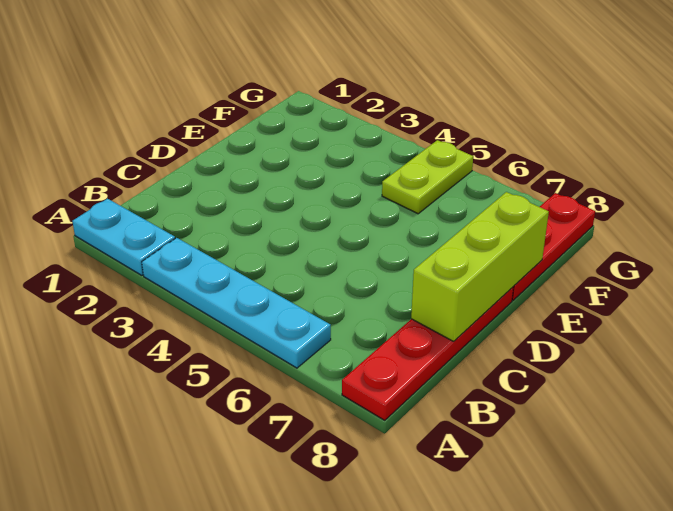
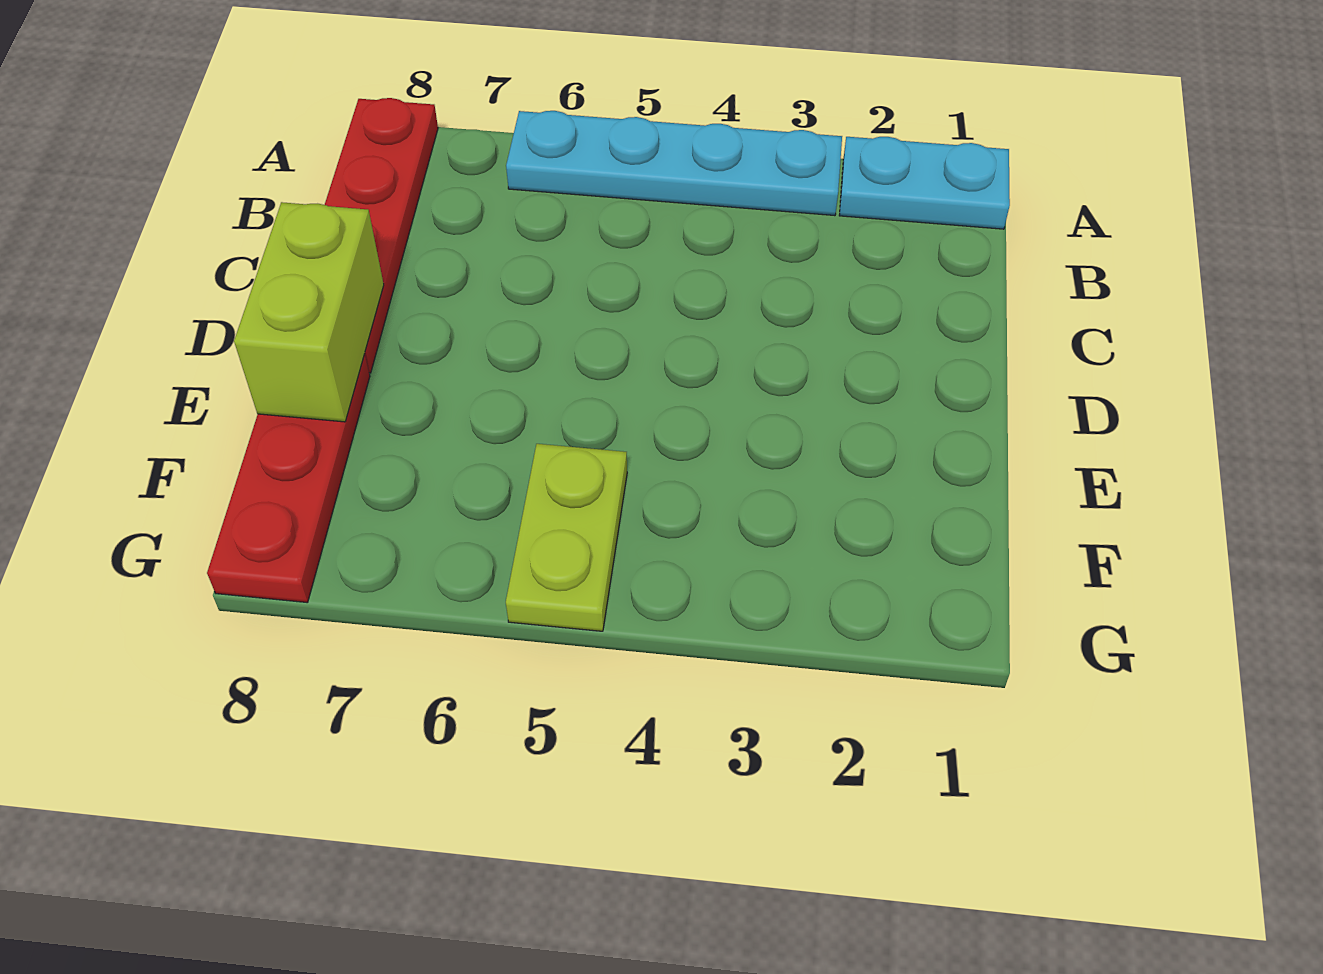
lime brick C8:E8 level 2 -> lime brick D8:E8 level 2

